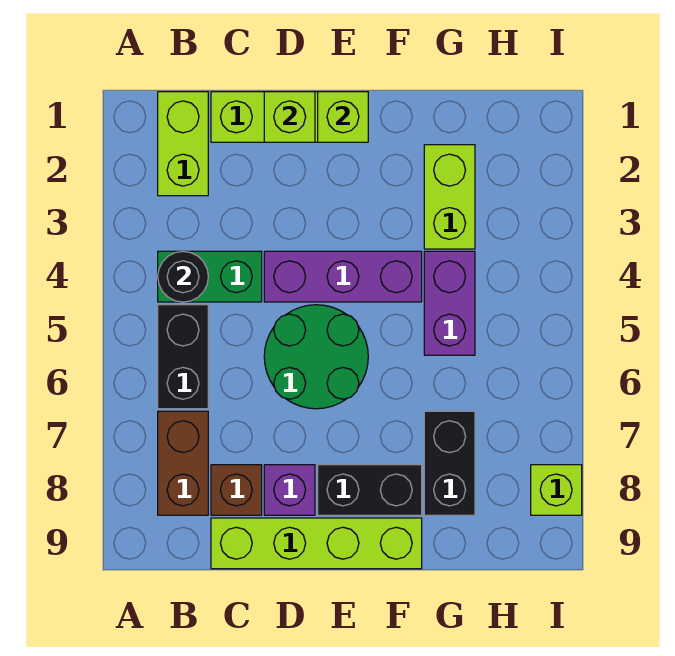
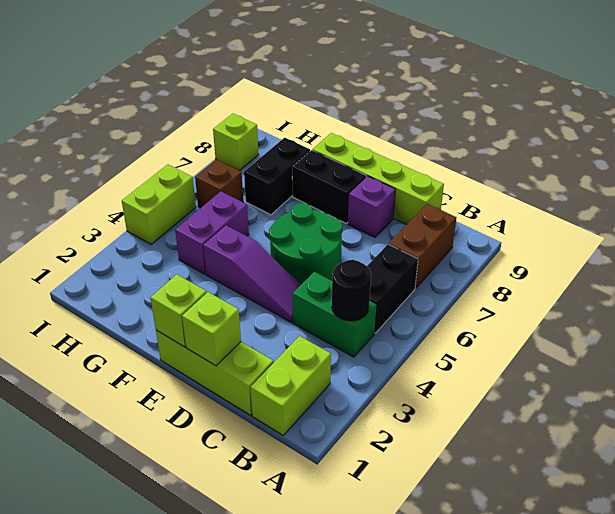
brown brick C8 level 1 -> brown brick H6 level 1
purple brick D4:F4 level 1 -> purple slope D4:F4 level 1 top F
lime brick G2:G3 level 1 -> lime brick I4:I5 level 1

